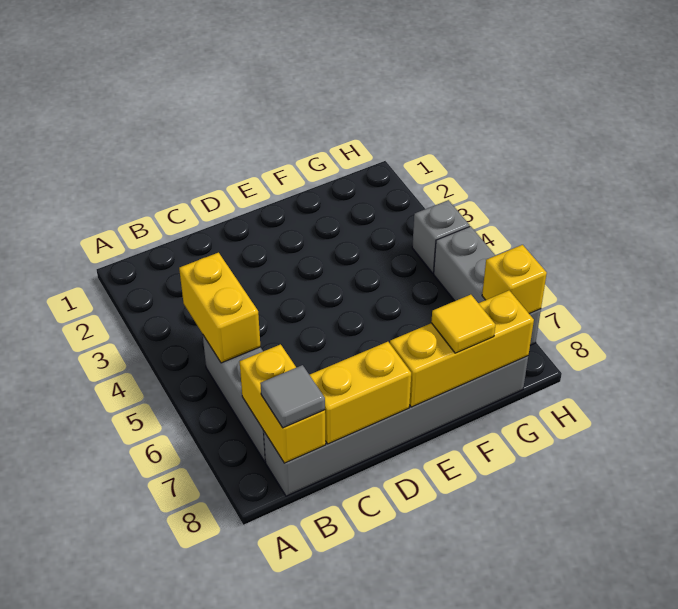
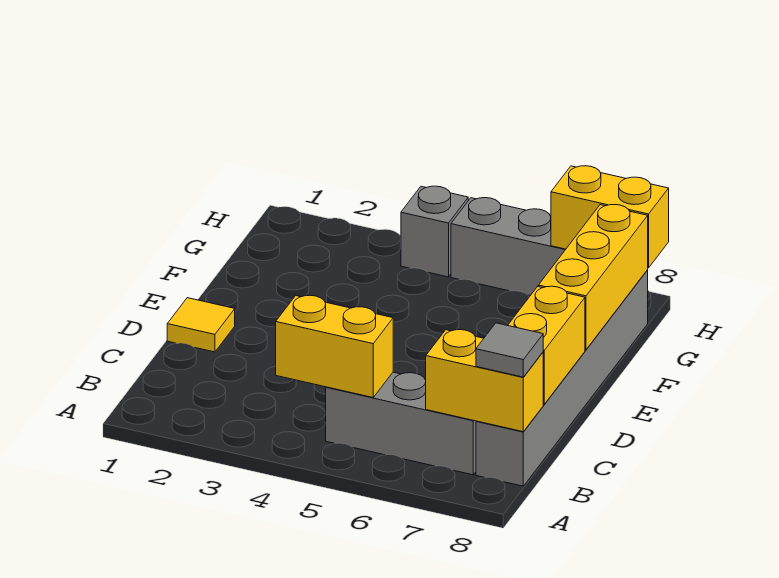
yellow tile F8 level 3 -> yellow tile D1 level 1
yellow brick H7 level 2 -> yellow brick H7:H8 level 2

